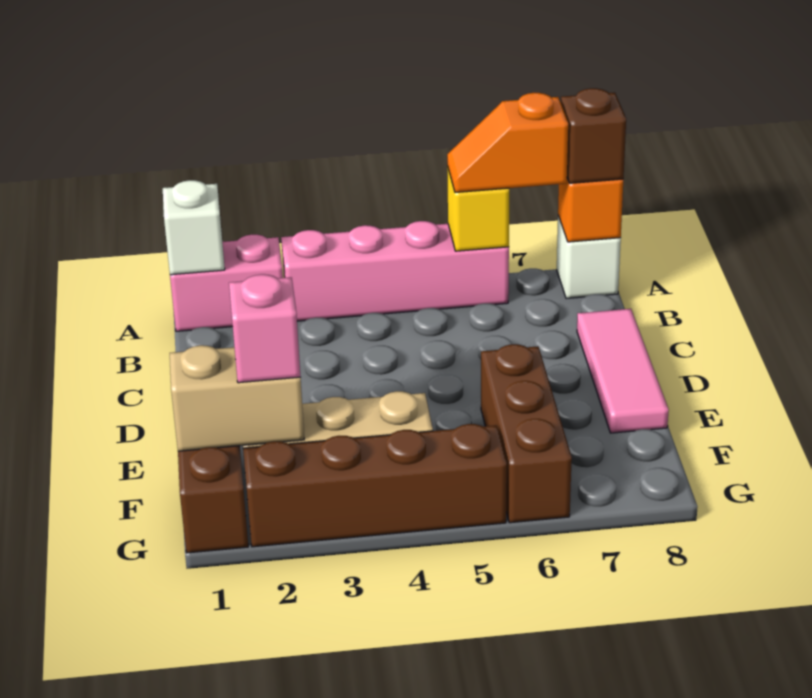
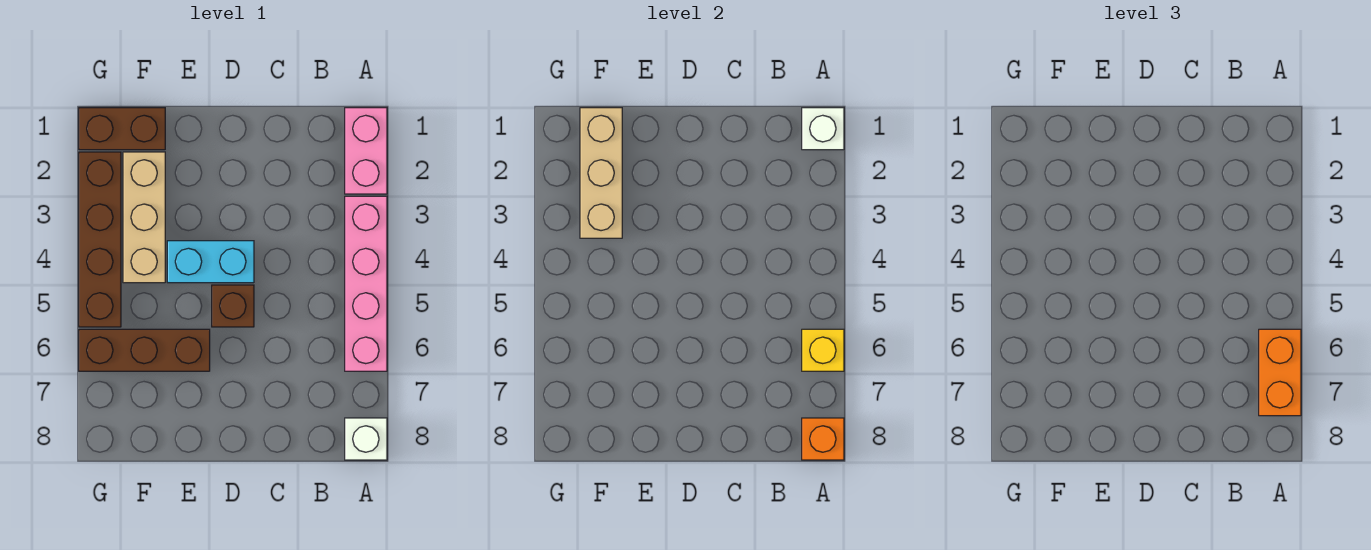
orange slope A6:A7 level 3 top 7 -> orange brick A6:A7 level 3
brown brick A8 level 3 -> brown brick D5 level 1
pink tile C8:E8 level 1 -> none
none -> cyan brick D4:E4 level 1
tan brick F1:F2 level 2 -> tan brick F1:F3 level 2
pink brick F2 level 3 -> none

